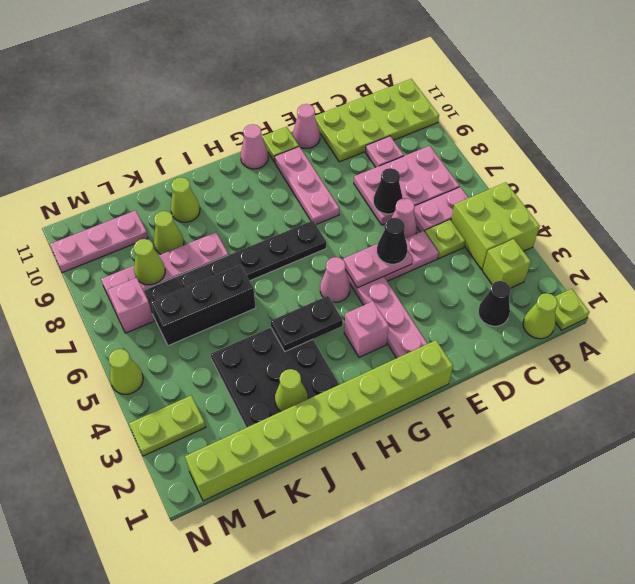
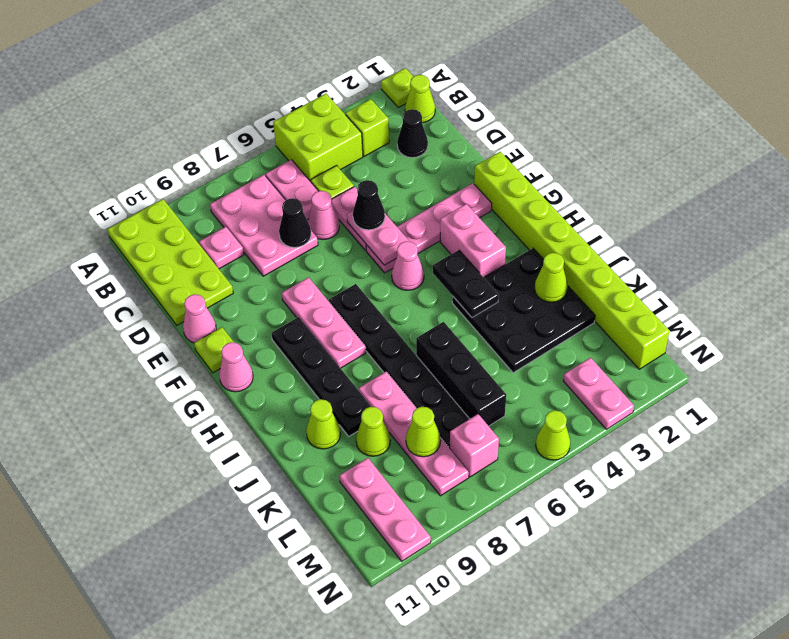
pink plate F8:F10 level 1 -> pink plate F8:H8 level 1
pink brick G3 level 1 -> pink brick G3:H3 level 1
none -> black plate G9:J9 level 1
lime plate M3:N3 level 1 -> pink plate M3:N3 level 1

